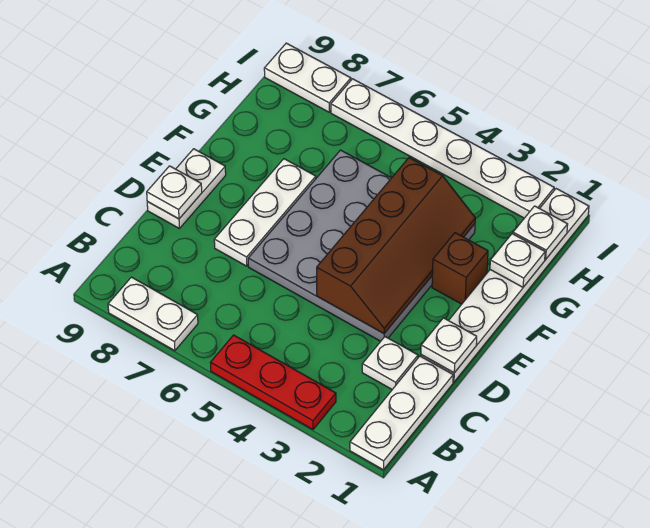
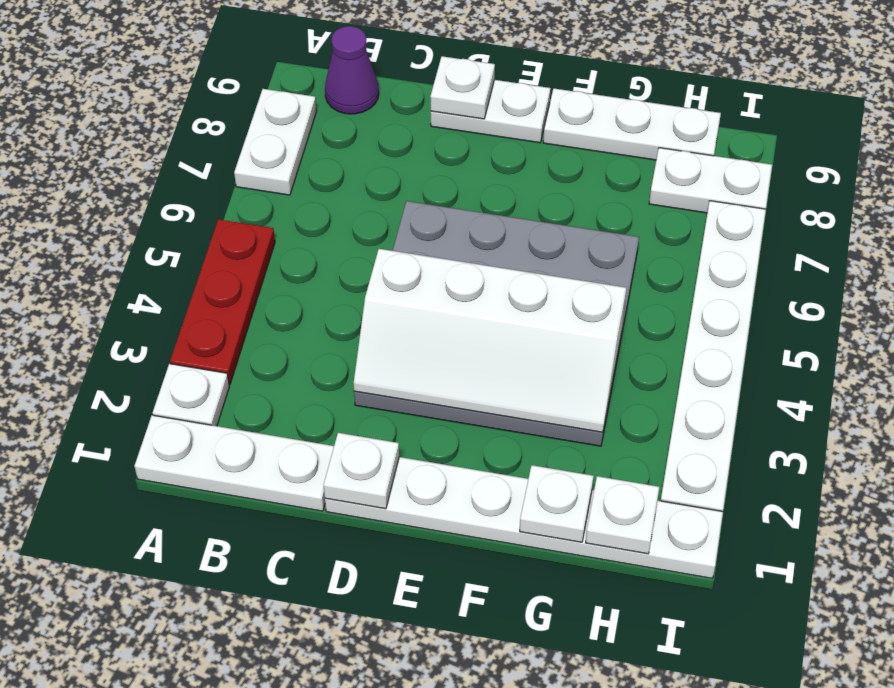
none -> purple cone B9 level 1
white plate C2 level 1 -> white plate A2 level 1
brown slope D3:G4 level 2 top 4 -> white slope D3:G4 level 2 top 4
white plate D7:F7 level 1 -> white plate F9:H9 level 1
brown brick F2 level 1 -> none
white plate I8:I9 level 1 -> white plate H8:I8 level 1

